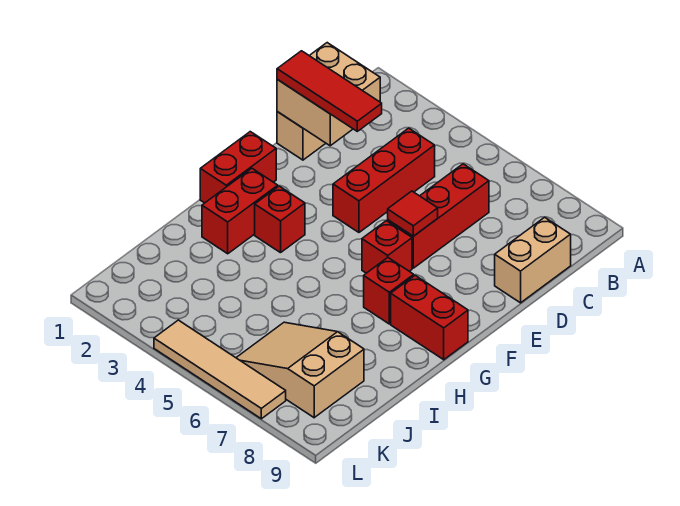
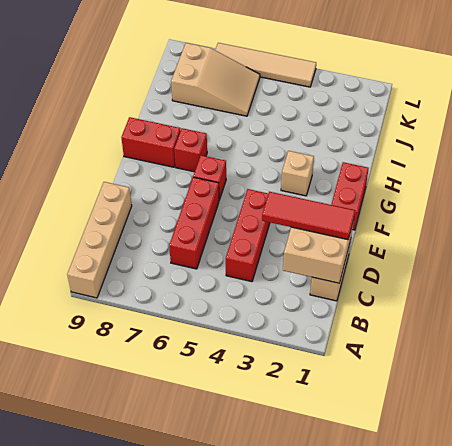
tan brick C9:D9 level 1 -> tan brick A9:D9 level 1
red tile E6 level 2 -> none
red brick G2:H2 level 1 -> none
red brick G3 level 1 -> tan brick G3 level 1

